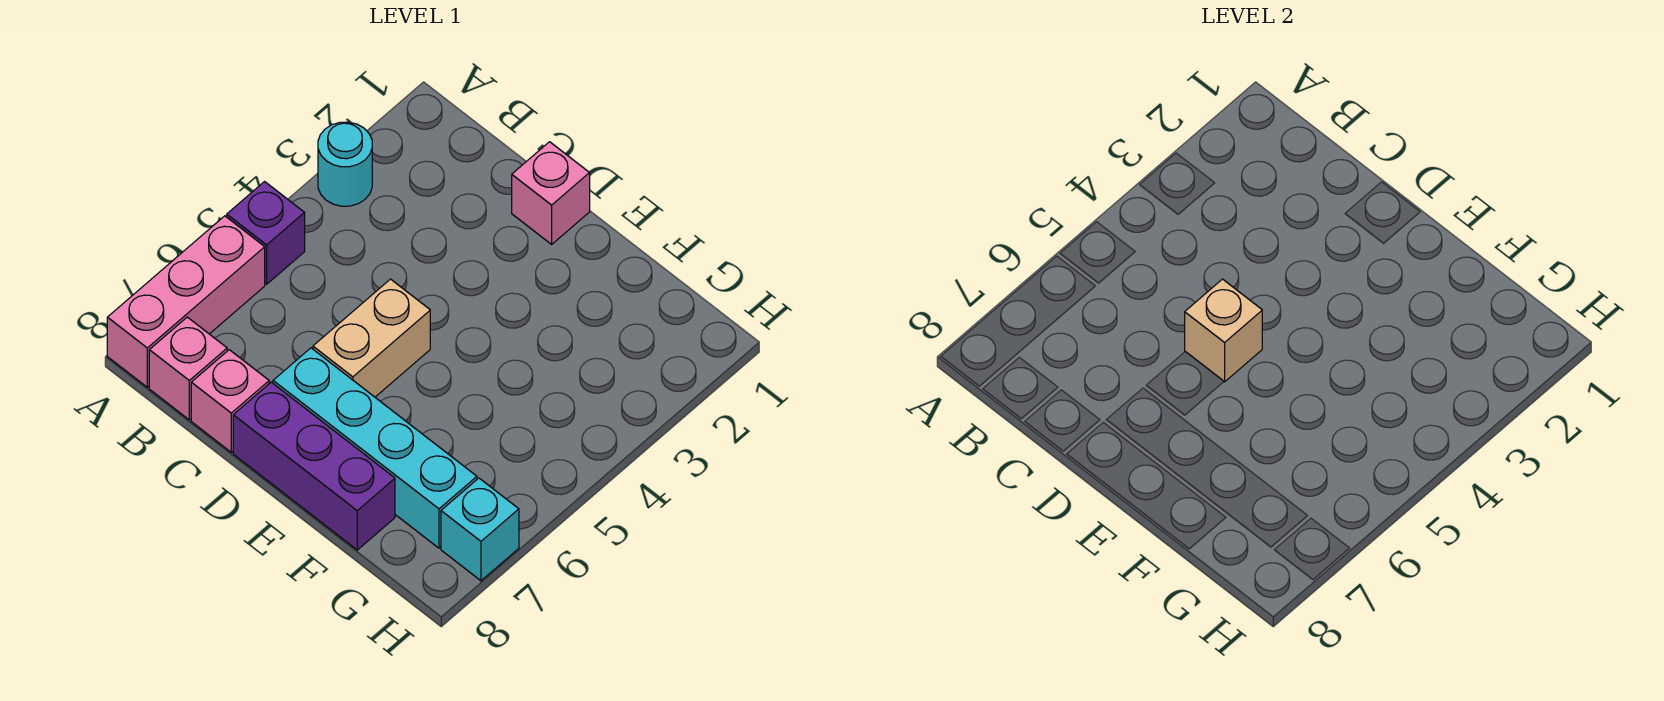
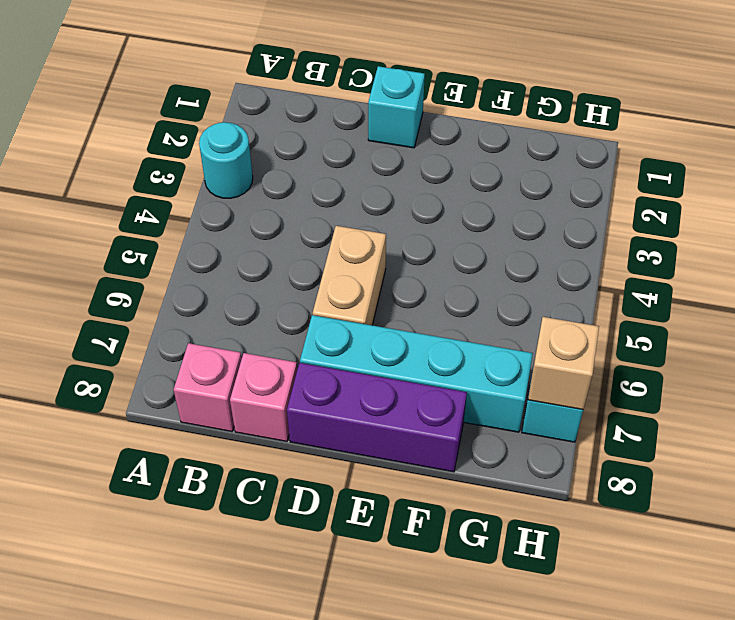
purple brick A5 level 1 -> none
pink brick A6:A8 level 1 -> none
pink brick D1 level 1 -> cyan brick D1 level 1
tan brick D5 level 2 -> tan brick H7 level 2

